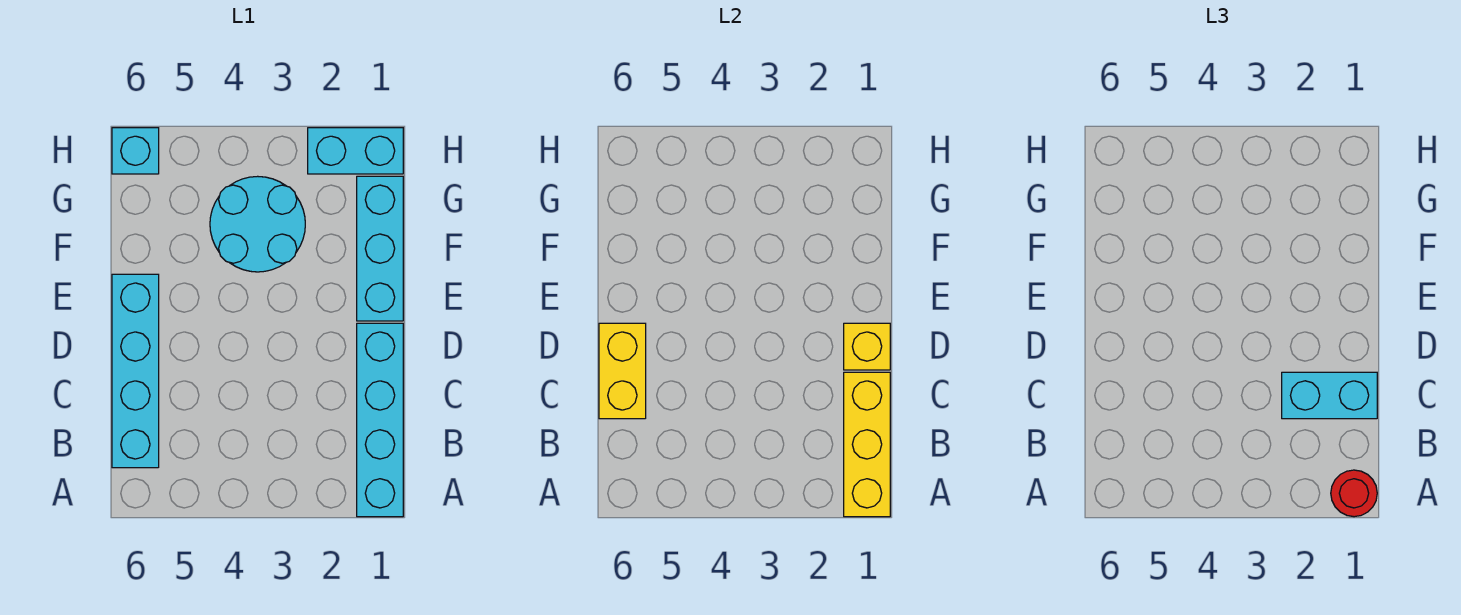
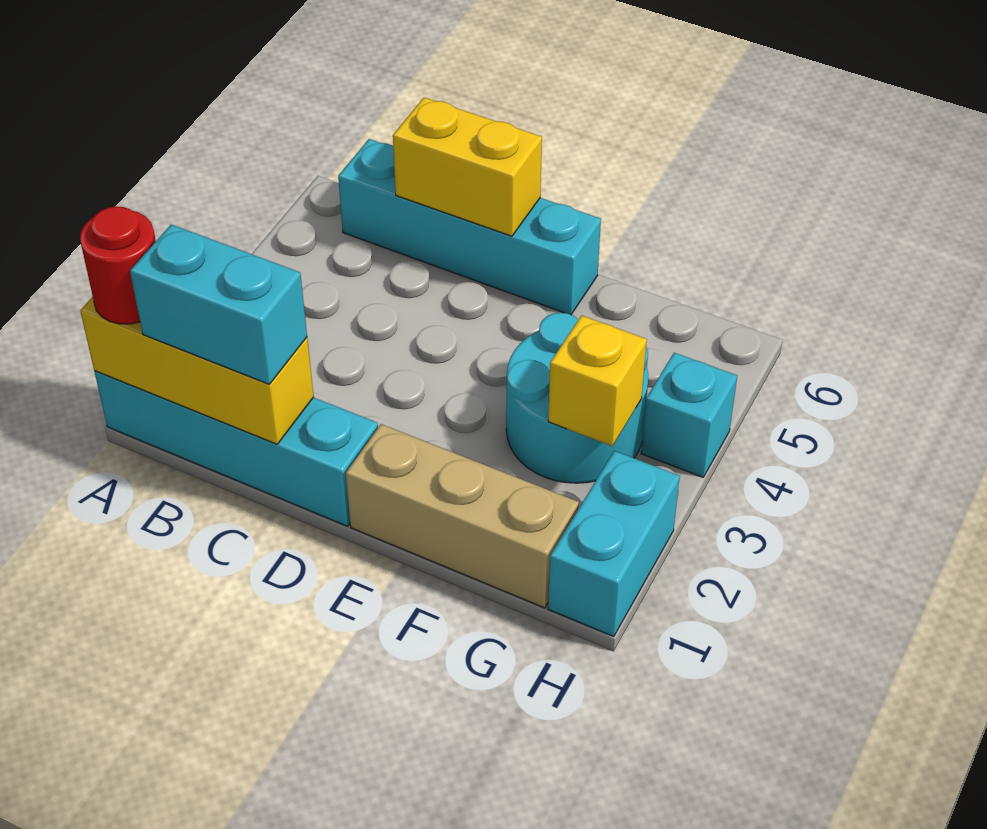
cyan brick C1:C2 level 3 -> cyan brick B1:C1 level 3
yellow brick D1 level 2 -> yellow brick G3 level 2
cyan brick E1:G1 level 1 -> tan brick E1:G1 level 1
cyan brick H6 level 1 -> cyan brick H4 level 1

